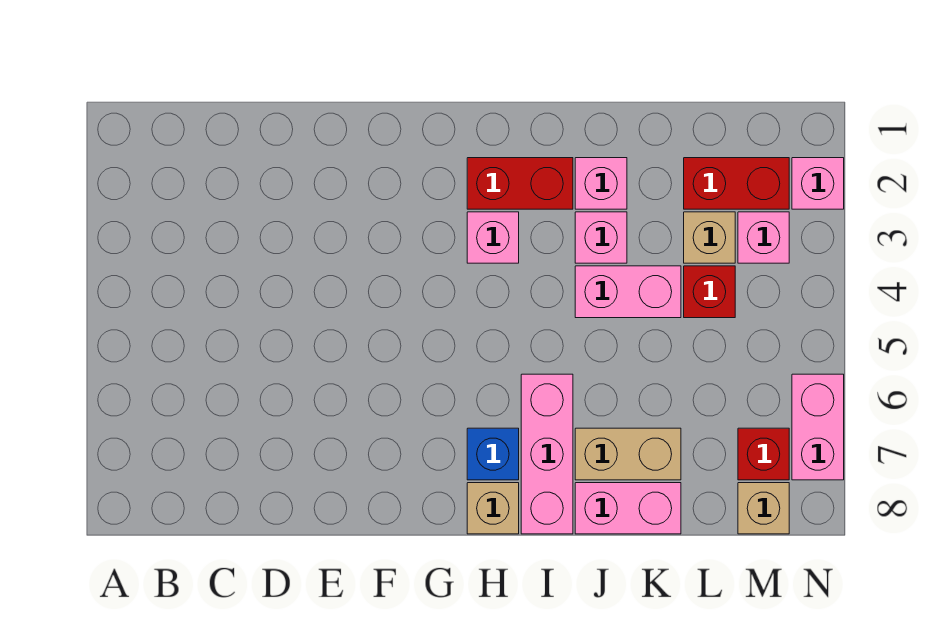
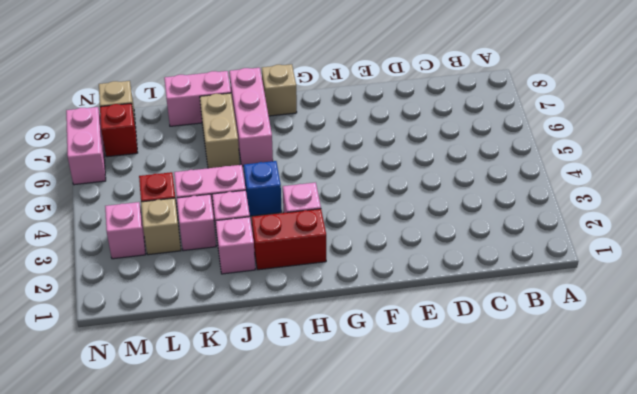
blue brick H7 level 1 -> blue brick I4 level 1
tan brick J7:K7 level 1 -> tan brick J6:J7 level 1
red brick L2:M2 level 1 -> none
pink brick N2 level 1 -> pink brick K3 level 1

